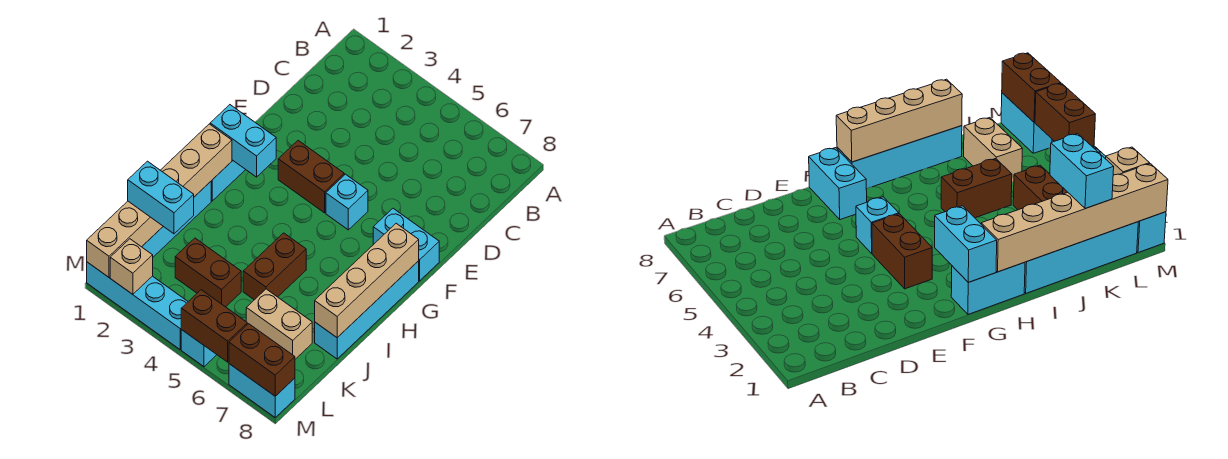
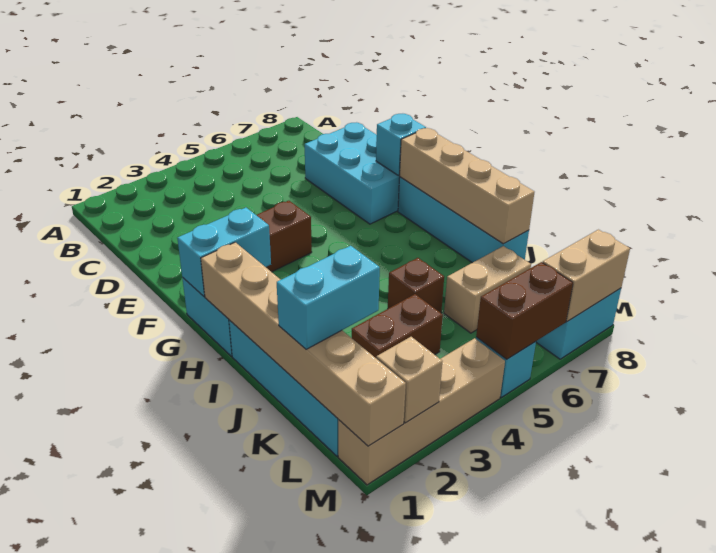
cyan brick F5 level 1 -> cyan brick F8 level 2
cyan brick F7:F8 level 1 -> cyan brick D7:F8 level 1
brown brick I5:J5 level 1 -> brown brick J5 level 1
cyan brick M1:M4 level 1 -> tan brick M1:M4 level 1
brown brick M7:M8 level 2 -> tan brick M7:M8 level 2

